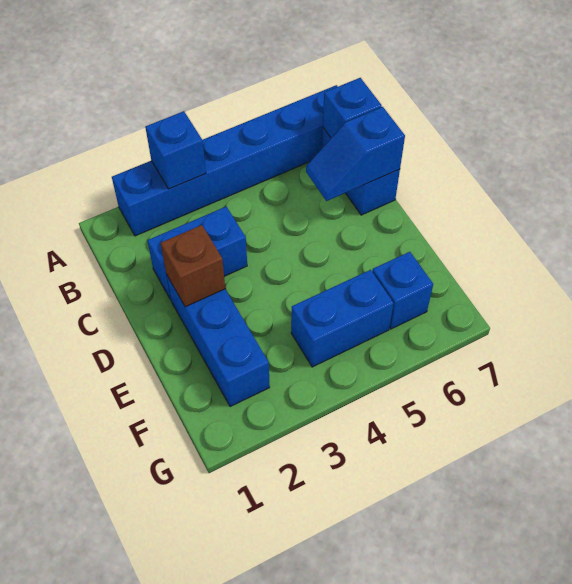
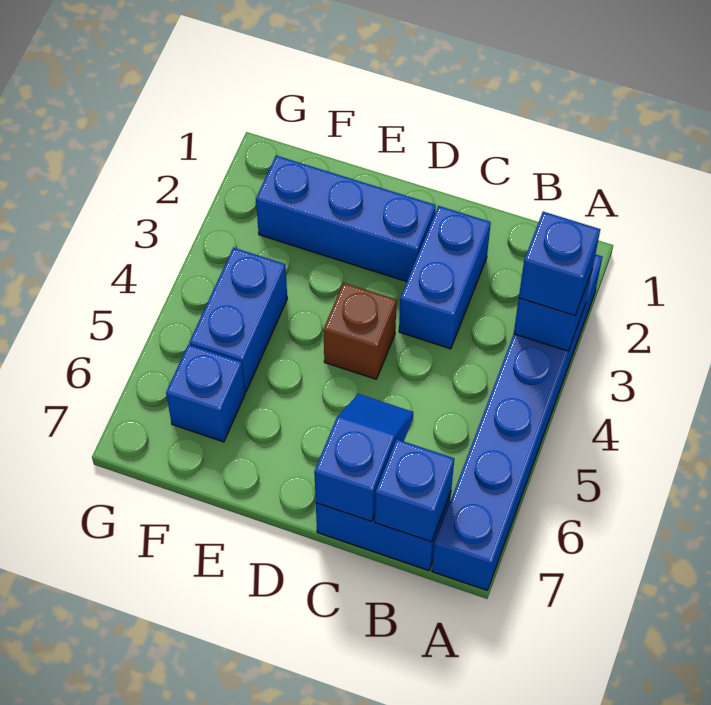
none -> blue brick A3 level 3
brown brick D2 level 2 -> brown brick D4 level 1

